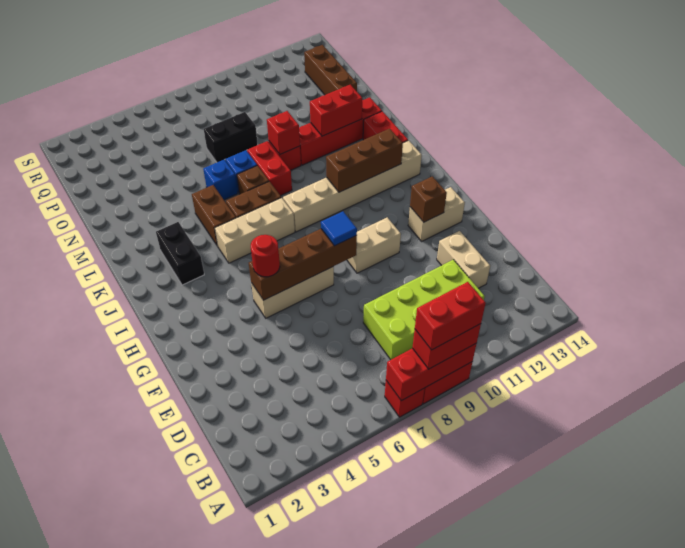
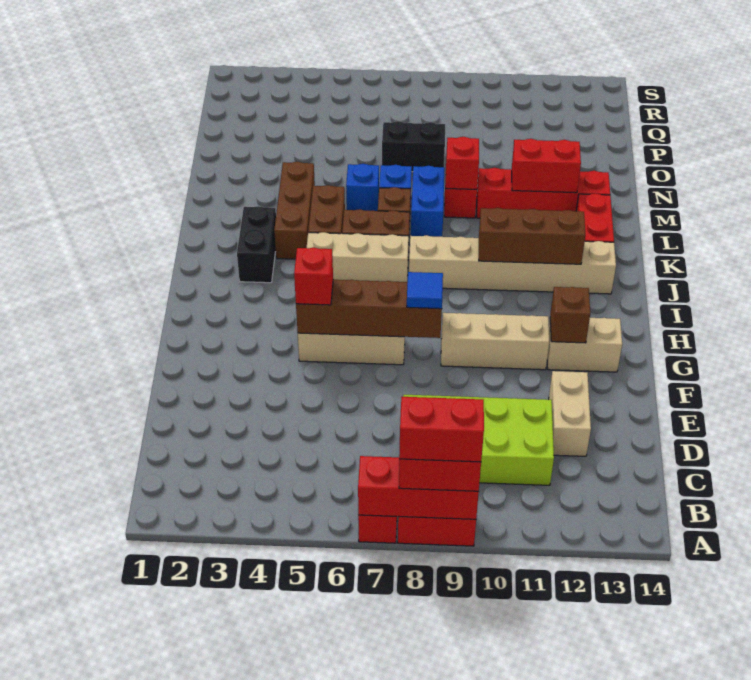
red round brick G5 level 3 -> red brick G5 level 3
tan brick G9:G10 level 1 -> tan brick G9:G11 level 1
red brick L8:M8 level 1 -> blue brick L8:M8 level 1
brown brick O13:Q13 level 1 -> brown brick K4:M4 level 1

